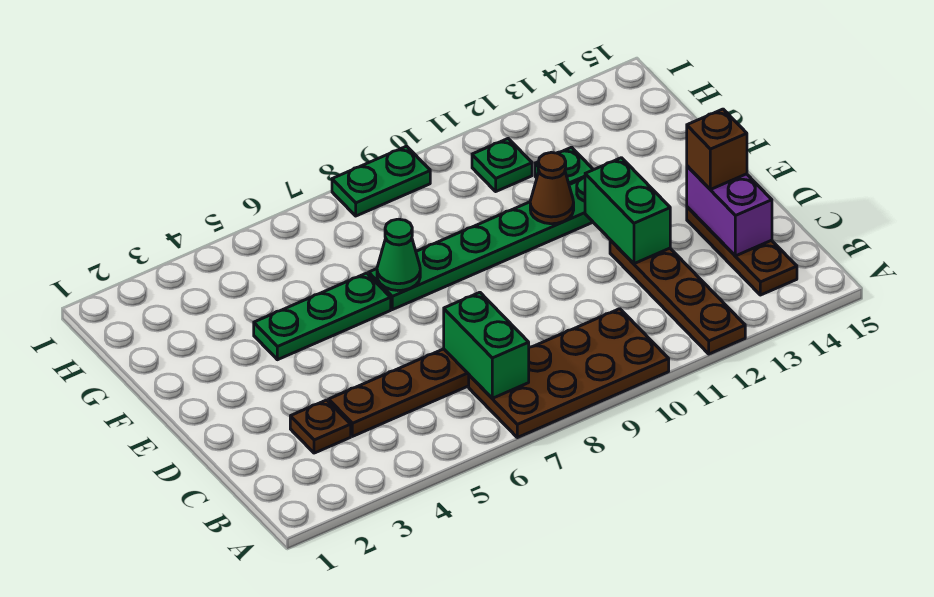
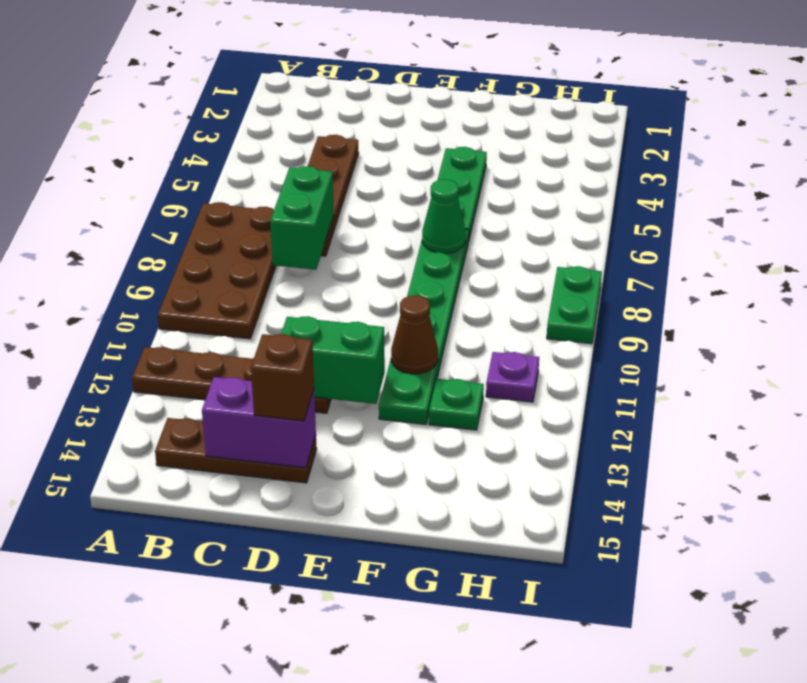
green brick B7:C7 level 2 -> green brick C7:C8 level 2
brown plate C3 level 1 -> none
green plate H11 level 1 -> purple plate H11 level 1

